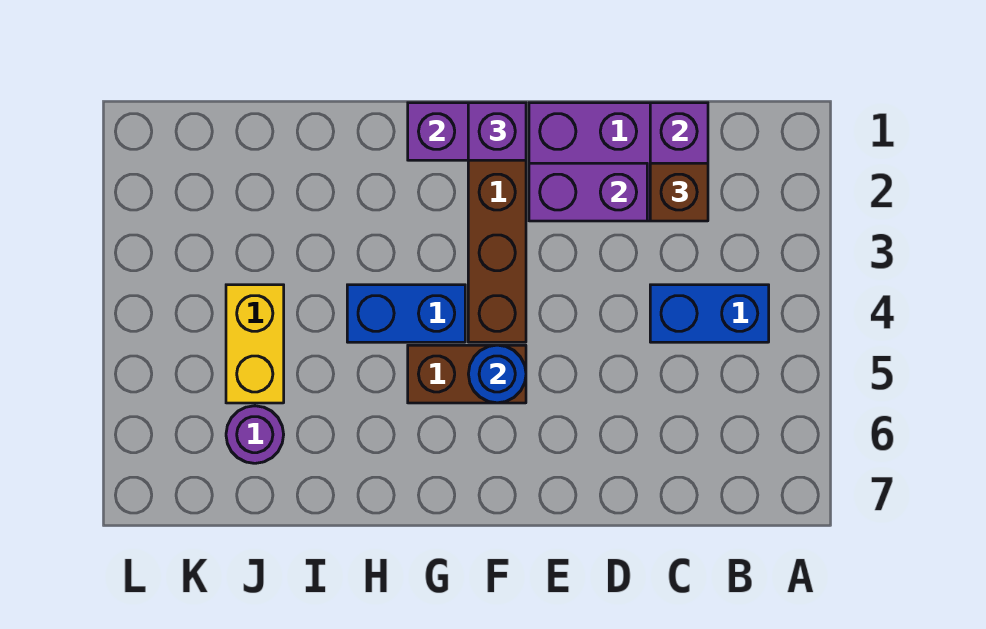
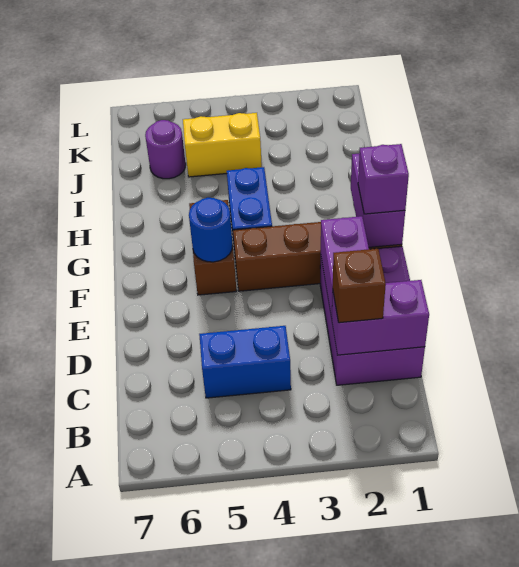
blue brick B4:C4 level 1 -> blue brick C4:C5 level 1

